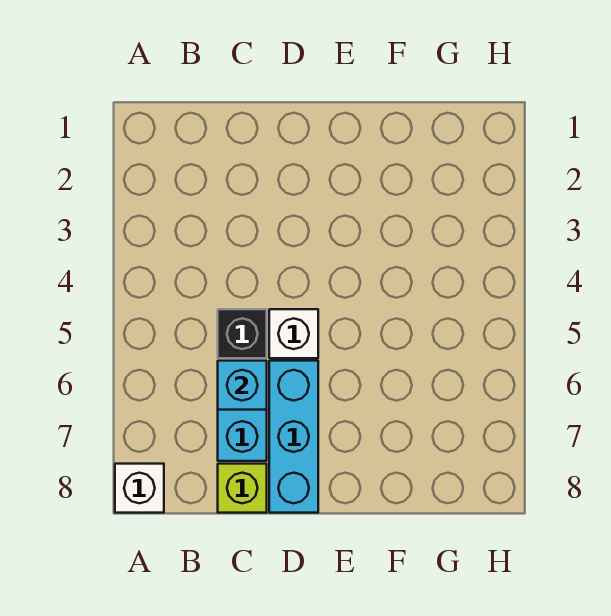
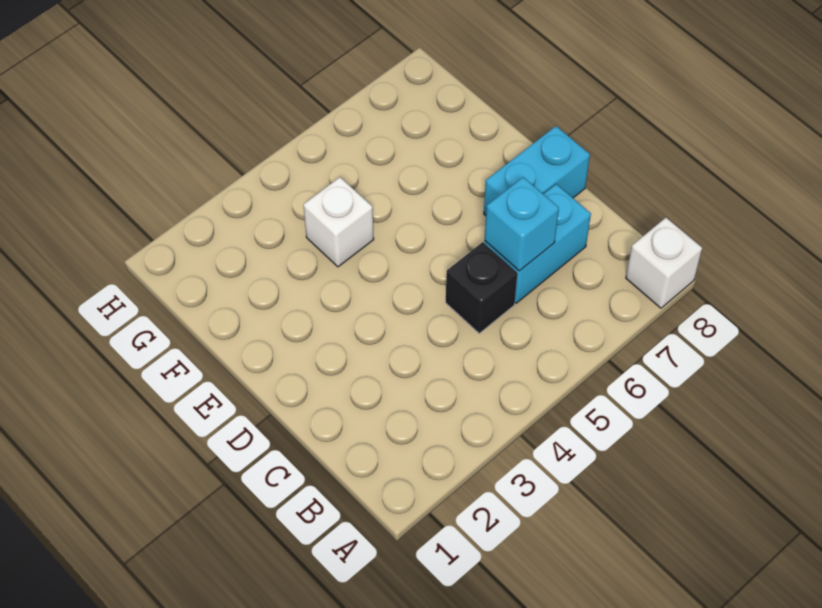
lime brick C8 level 1 -> none
white brick D5 level 1 -> white brick F4 level 1
cyan brick D6:D8 level 1 -> cyan brick D7:D8 level 1

